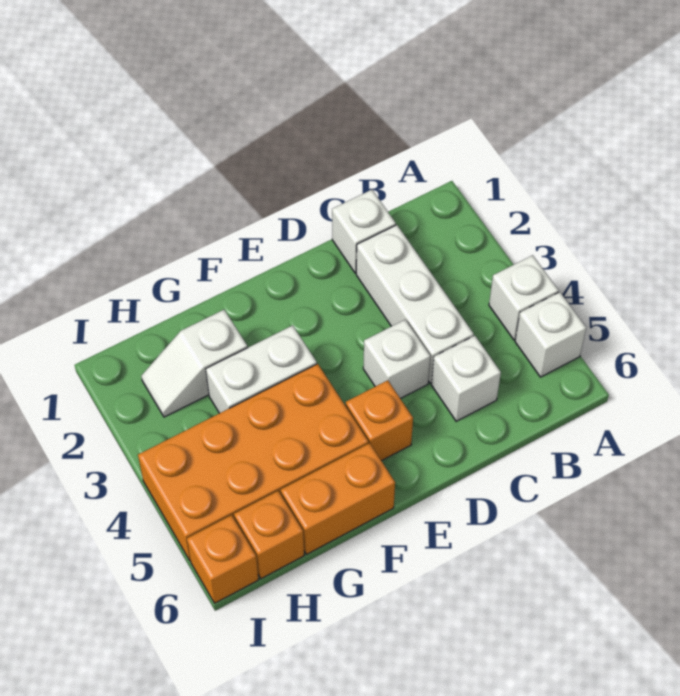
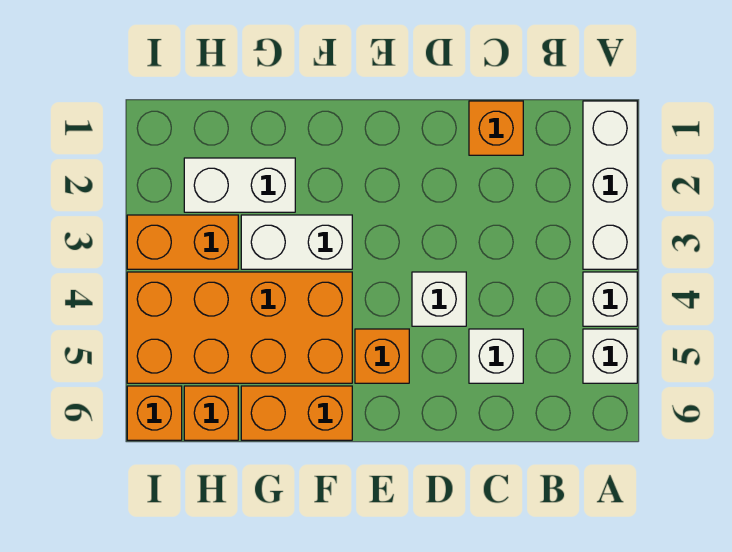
white brick C1 level 1 -> orange brick C1 level 1
white brick C2:C4 level 1 -> white brick A1:A3 level 1
white slope G2:H2 level 1 top G -> white brick G2:H2 level 1
none -> orange brick H3:I3 level 1

